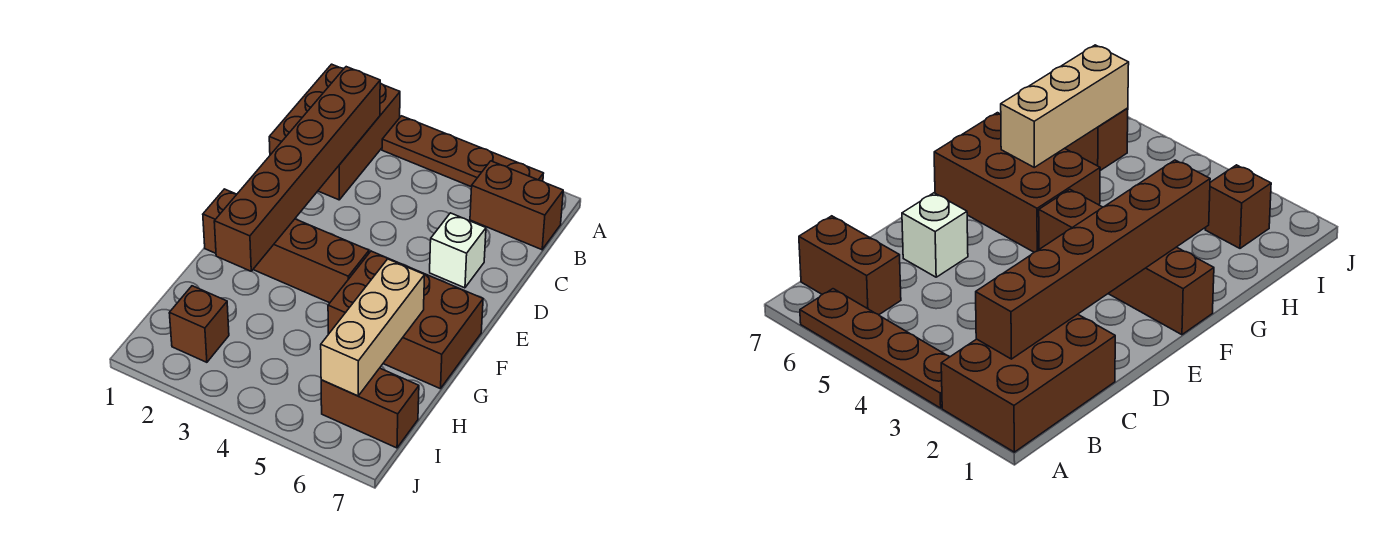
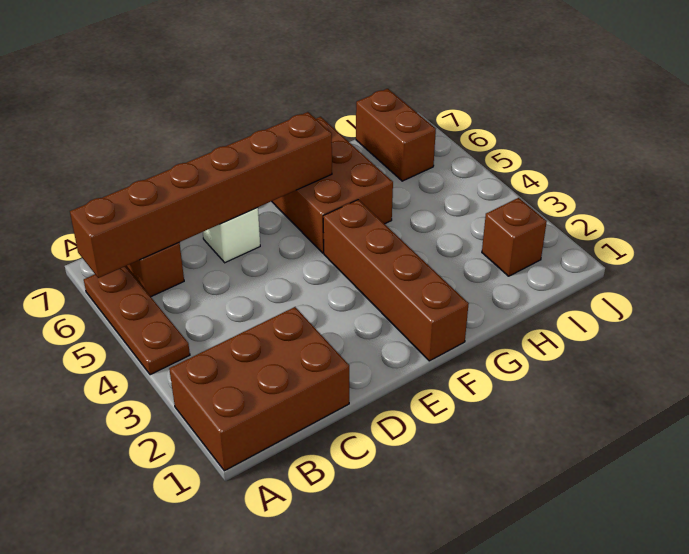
brown plate A3:A6 level 1 -> brown plate A4:A6 level 1
brown brick B2:G2 level 2 -> brown brick A6:F6 level 2
tan brick G6:I6 level 2 -> none

